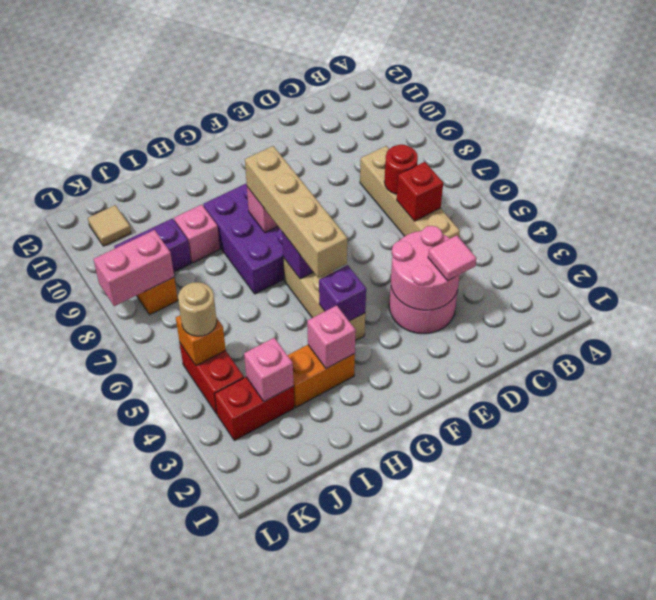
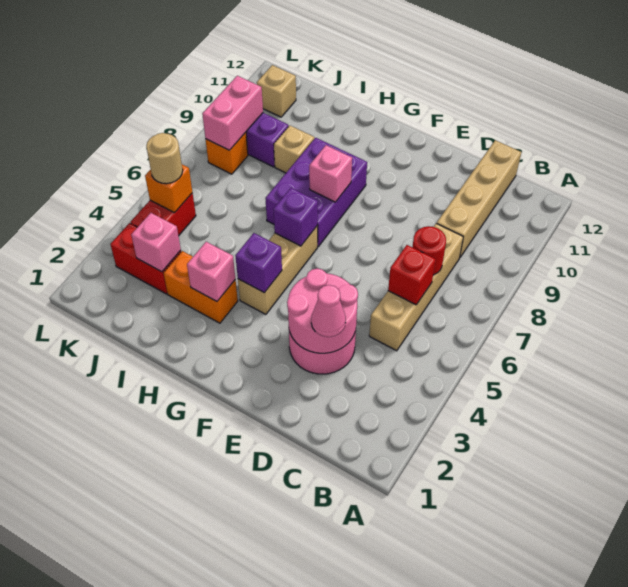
pink tile D3 level 3 -> pink cone D3 level 3
tan brick G5:G8 level 3 -> tan brick C9:C12 level 1
pink brick I9 level 1 -> tan brick I9 level 1
pink brick K8:L8 level 2 -> pink brick K8:K9 level 2
tan tile K11 level 1 -> tan brick K11 level 1

